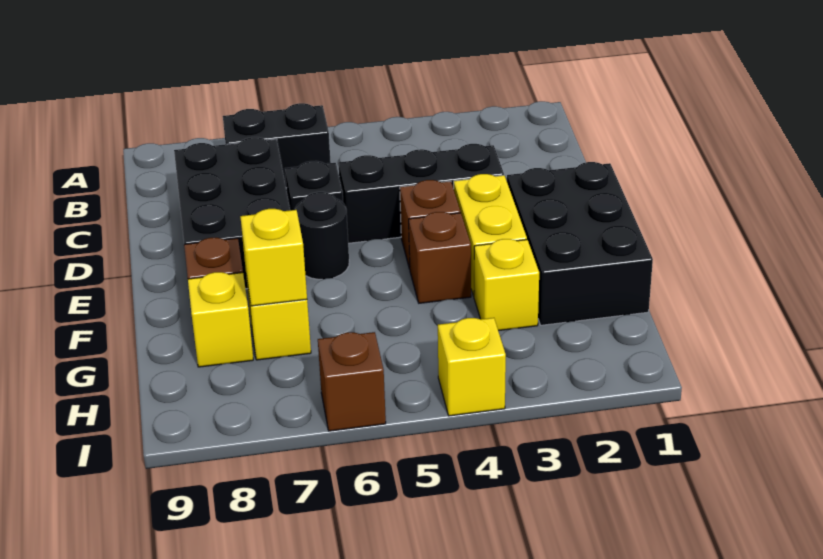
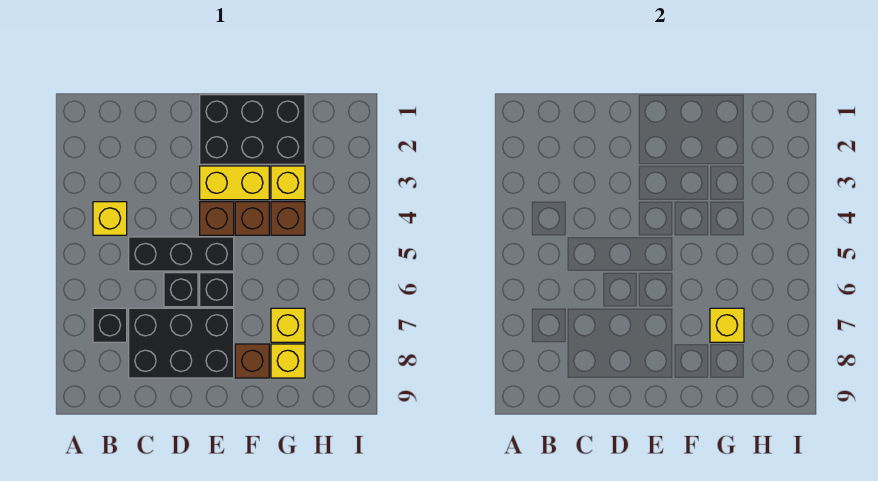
black brick B6:B7 level 1 -> black brick B7 level 1
black brick D3:D5 level 1 -> black brick C5:E5 level 1
black round brick E6 level 1 -> black brick E6 level 1
yellow brick I4 level 1 -> yellow brick B4 level 1
brown brick I6 level 1 -> brown brick G4 level 1

